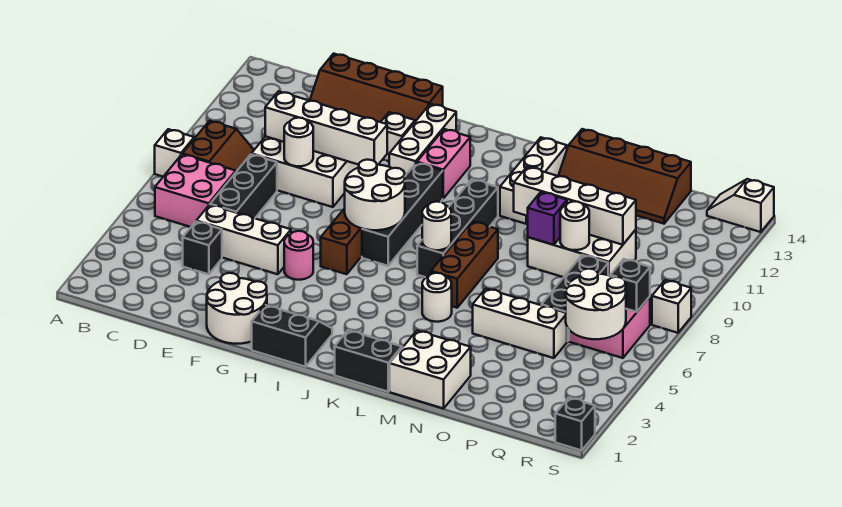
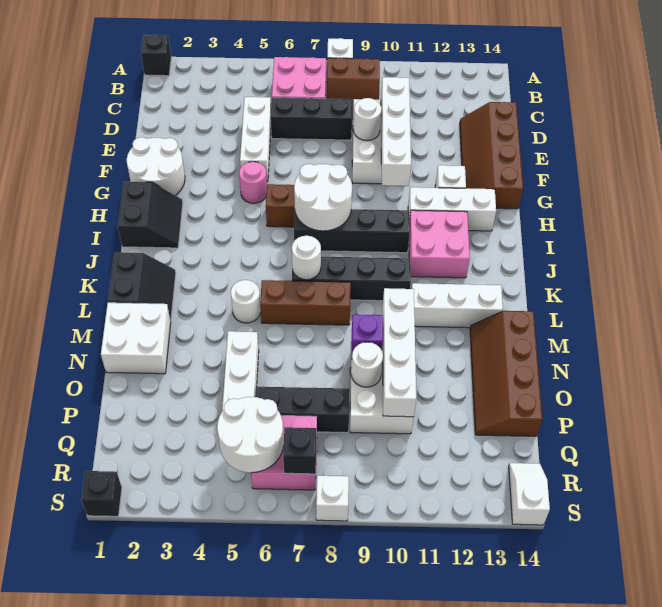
black brick D4 level 1 -> black brick A1 level 1
pink brick I11:I12 level 1 -> pink brick I11:J12 level 1

